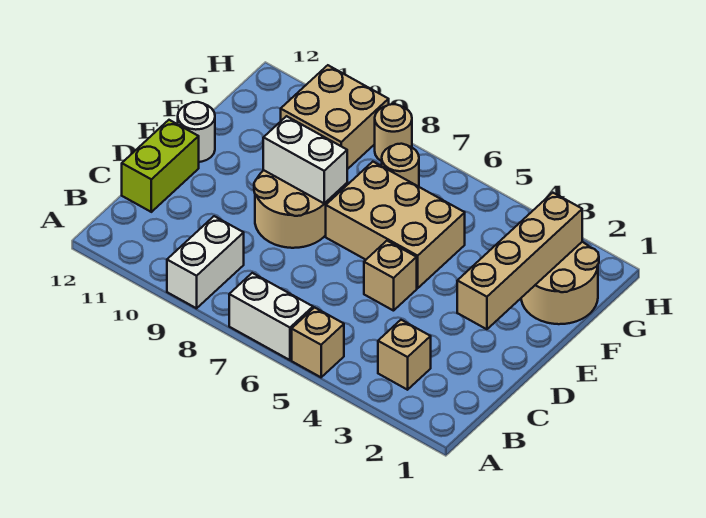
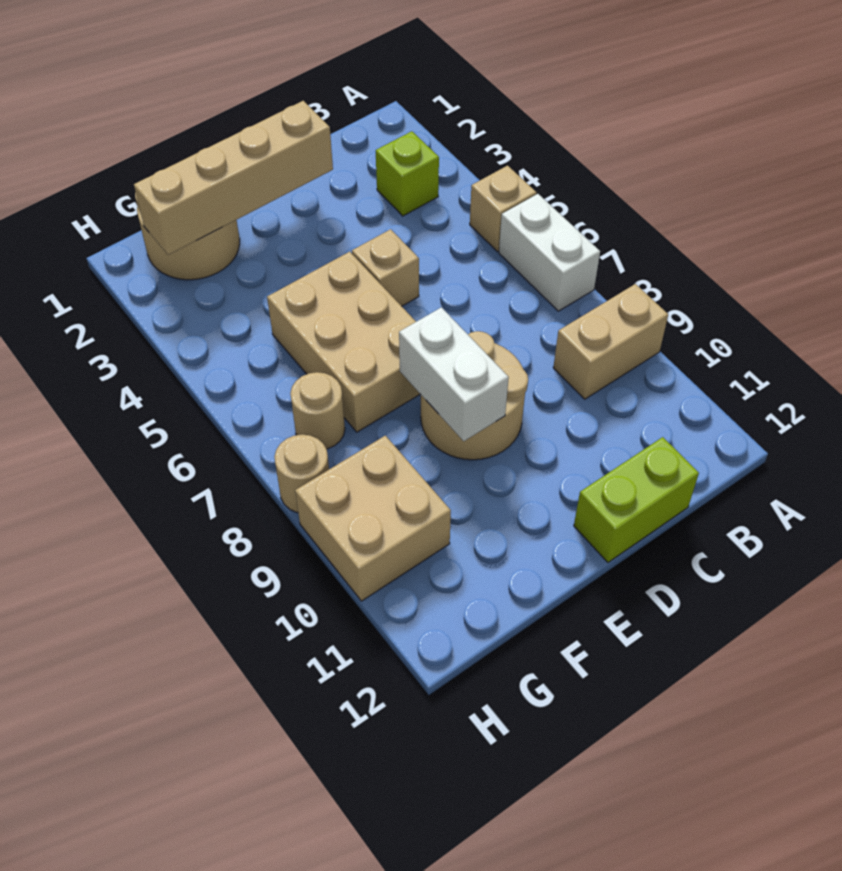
white brick A9:B9 level 1 -> tan brick A9:B9 level 1
tan brick B3 level 1 -> lime brick B3 level 1
white round brick E12 level 1 -> none

